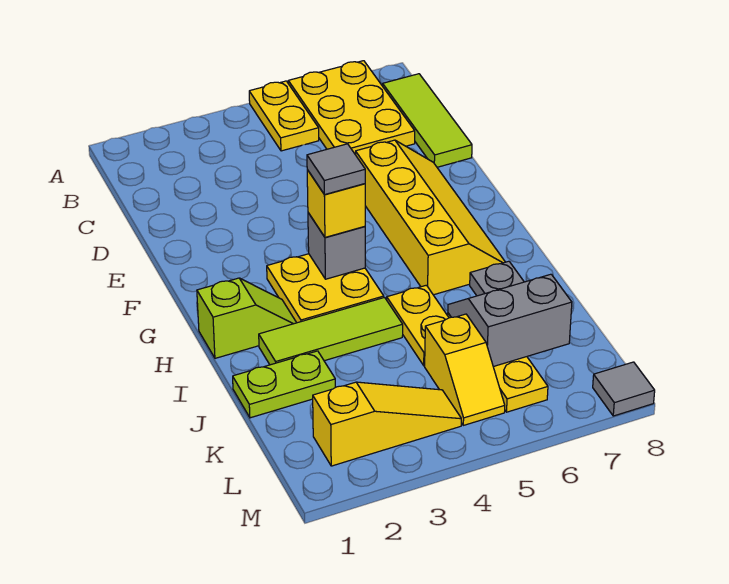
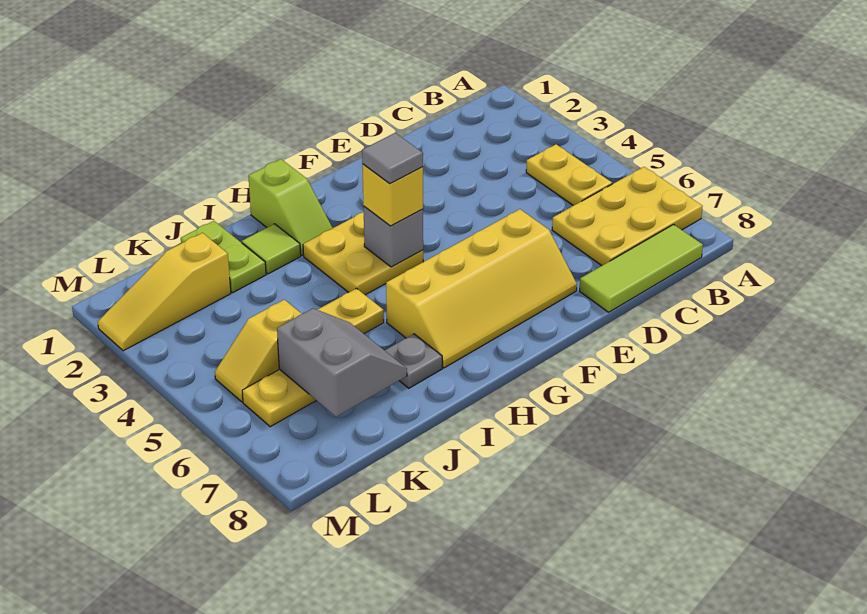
yellow plate A5:B5 level 1 -> yellow plate B4:B5 level 1
lime tile I2:I4 level 1 -> lime tile I2 level 1
yellow slope L2:L4 level 1 top 2 -> yellow slope K2:M2 level 1 top K
grey tile M8 level 1 -> none

